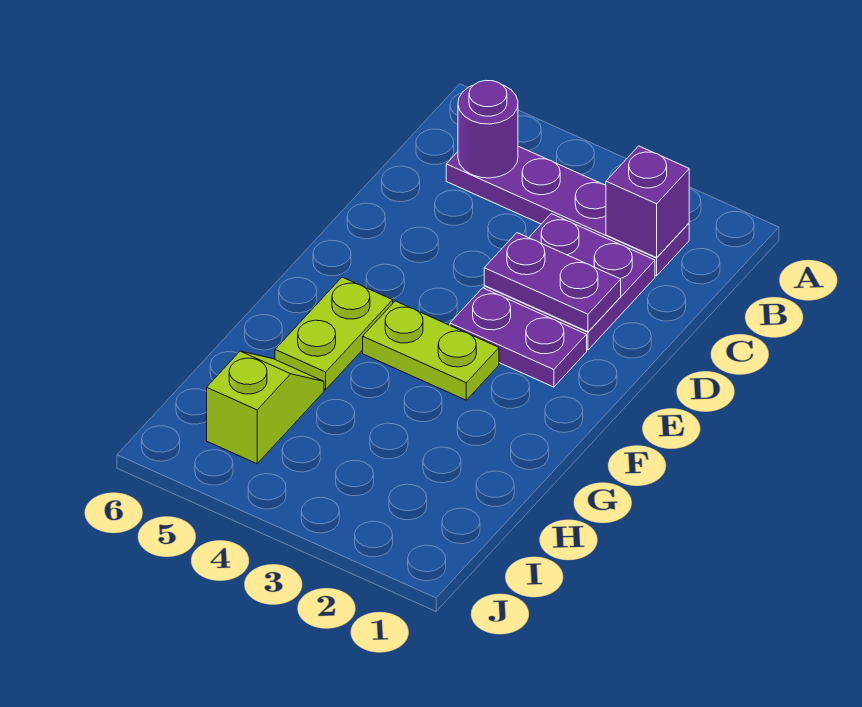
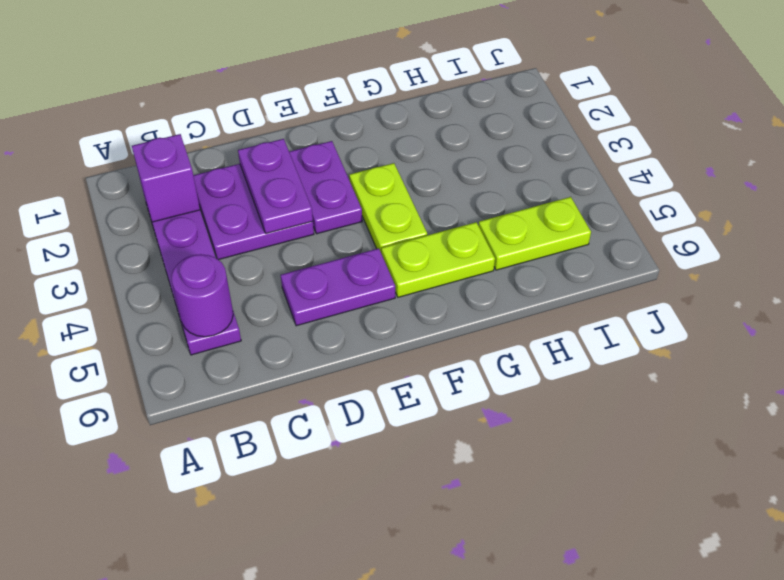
none -> purple plate D5:E5 level 1
lime slope H5:I5 level 1 top I -> lime plate H5:I5 level 1

